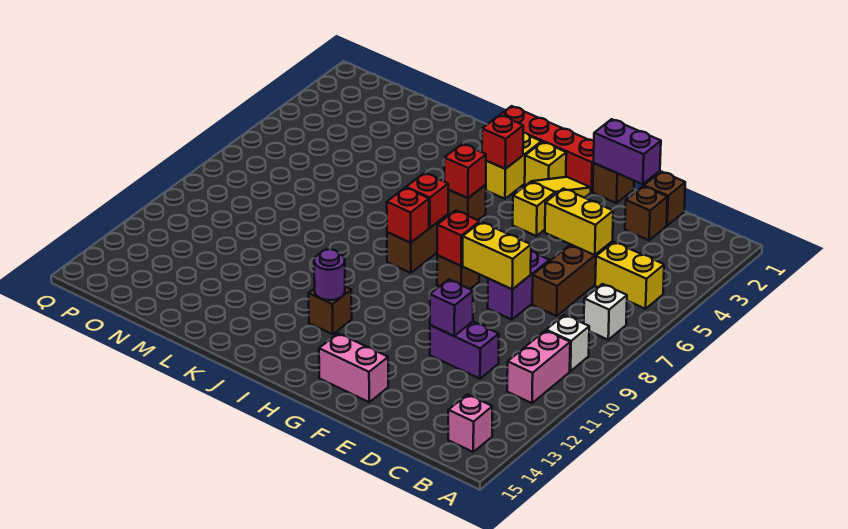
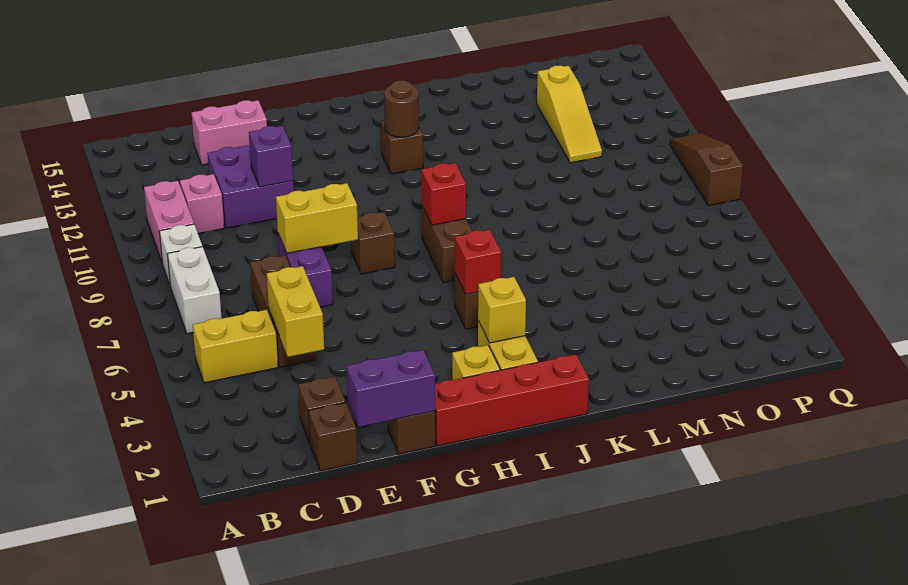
white brick B7 level 1 -> white brick B7:B8 level 1
pink brick B14 level 1 -> pink brick C11 level 1
yellow brick D5:E5 level 2 -> yellow brick D4:D5 level 2
purple brick D11:E11 level 1 -> purple brick D11:E12 level 1
pink brick F14:G14 level 1 -> pink brick D14:E14 level 1
yellow slope G2:G4 level 1 top 4 -> yellow slope N11:N13 level 1 top 13
red brick G8 level 2 -> none
red brick I3 level 2 -> yellow brick I3 level 2
red brick I7 level 2 -> none
purple round brick I12 level 2 -> brown round brick I12 level 2
none -> brown slope Q8:Q10 level 1 top 8

